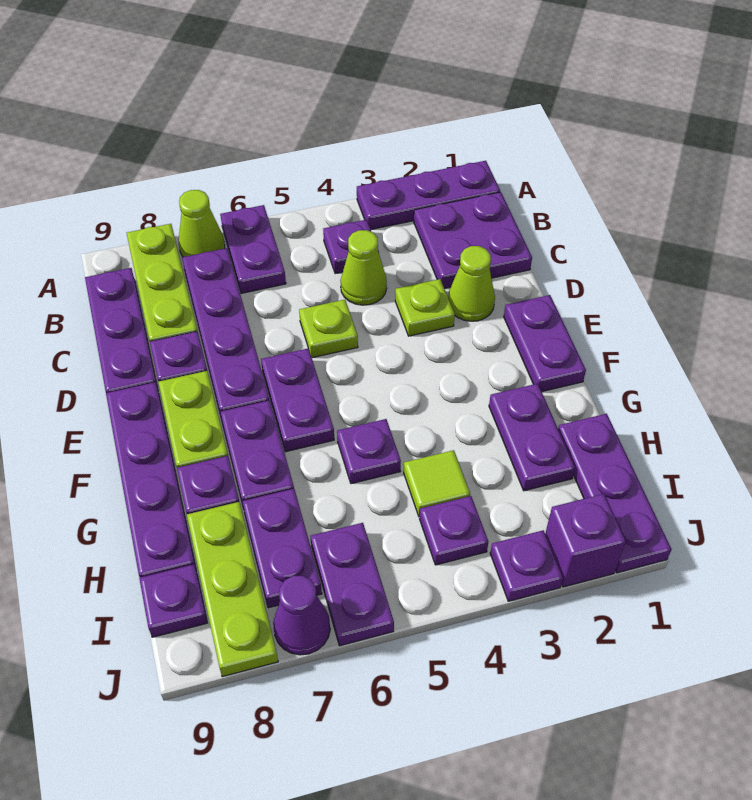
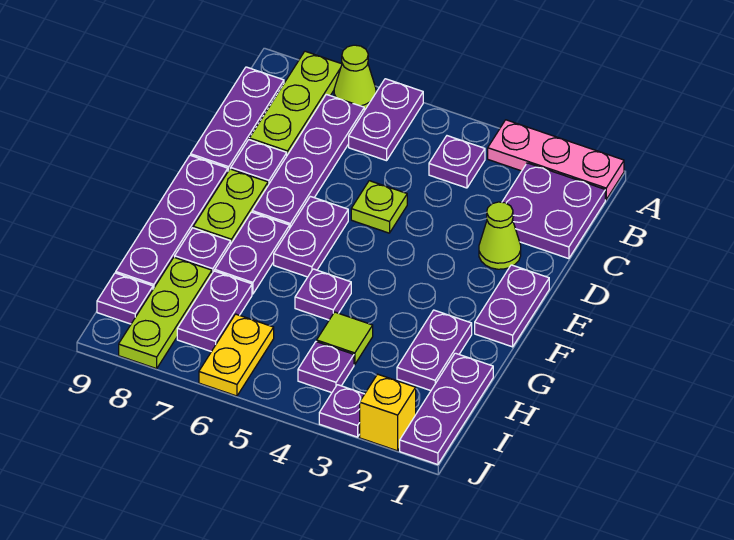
purple plate A1:A3 level 1 -> pink plate A1:A3 level 1
lime cone C4 level 1 -> none
lime plate D3 level 1 -> none
purple plate I6:J6 level 1 -> yellow plate I6:J6 level 1
purple brick J2 level 1 -> yellow brick J2 level 1
purple cone J7 level 1 -> none

